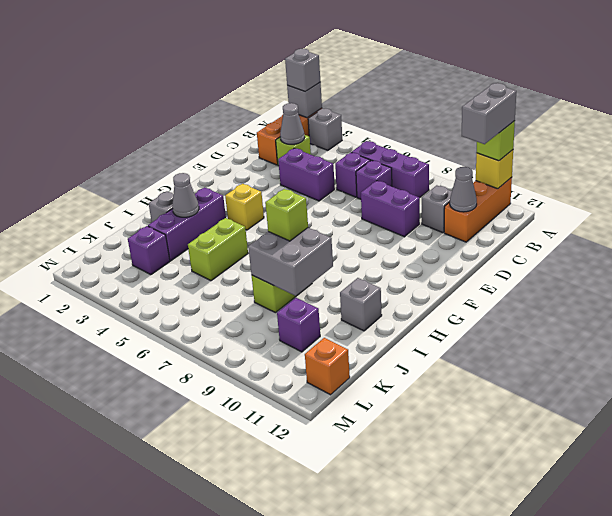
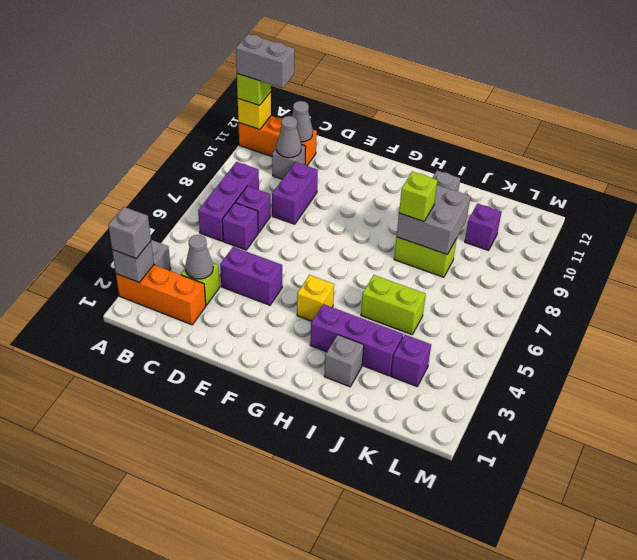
purple brick D4:D5 level 1 -> purple brick D4:E4 level 1
grey cone I3 level 2 -> grey cone C10 level 2
orange brick L12 level 1 -> none

